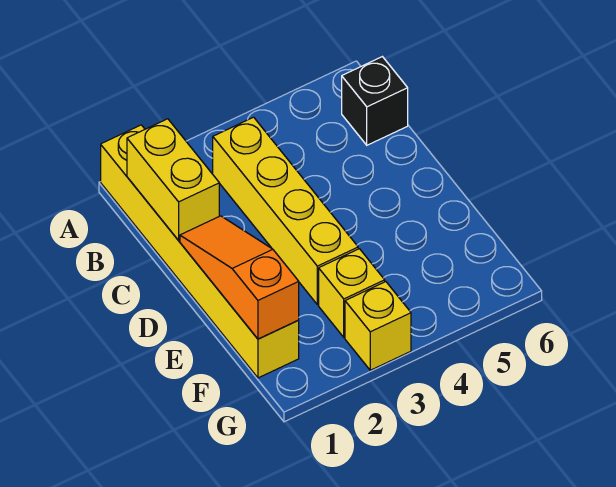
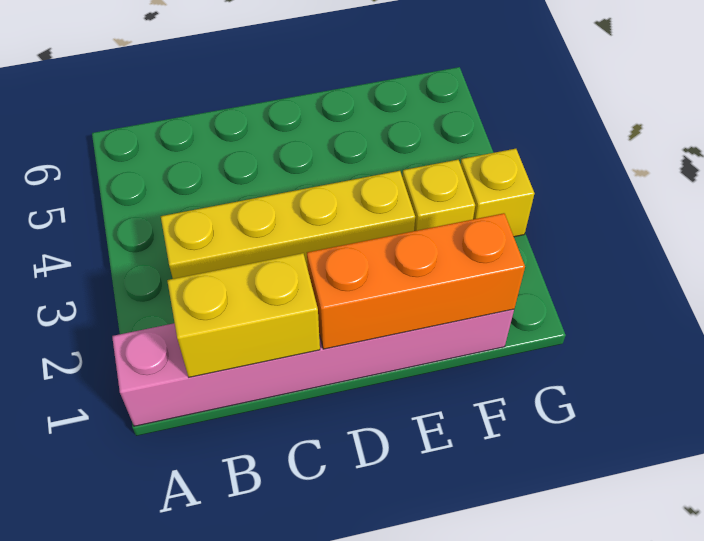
yellow brick A1:F1 level 1 -> pink brick A1:F1 level 1
black brick B6 level 1 -> none
orange slope D1:F1 level 2 top F -> orange brick D1:F1 level 2

